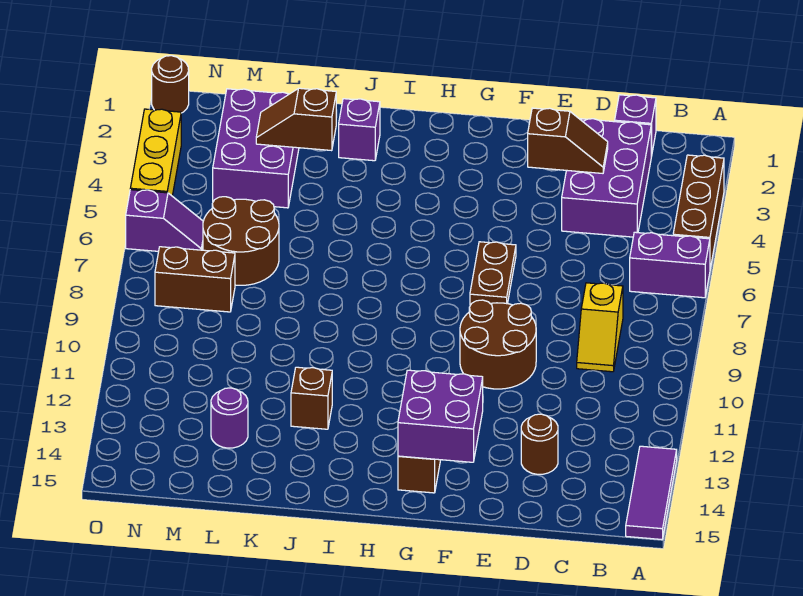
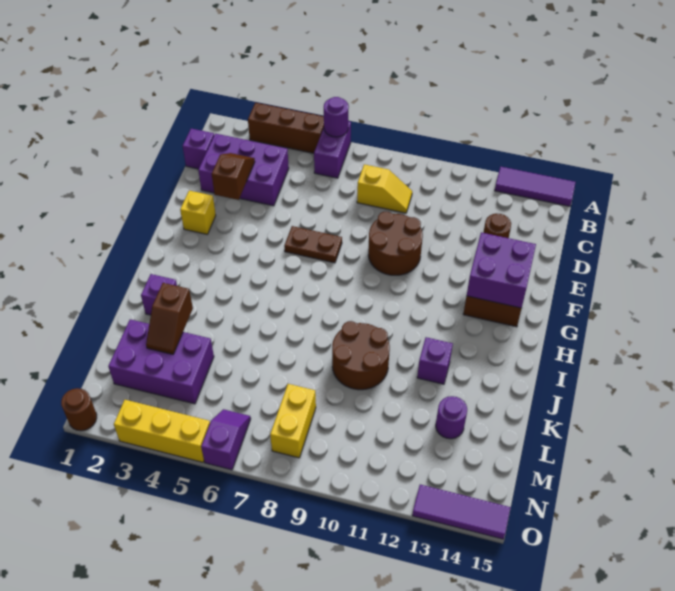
none -> purple round brick A6 level 2
none -> yellow brick F2 level 1
brown brick J12 level 1 -> purple brick J12 level 1
brown round brick L6:M7 level 1 -> brown round brick J9:K10 level 1
brown brick M8:N8 level 1 -> yellow brick M8:N8 level 1
none -> purple tile O13:O15 level 1

